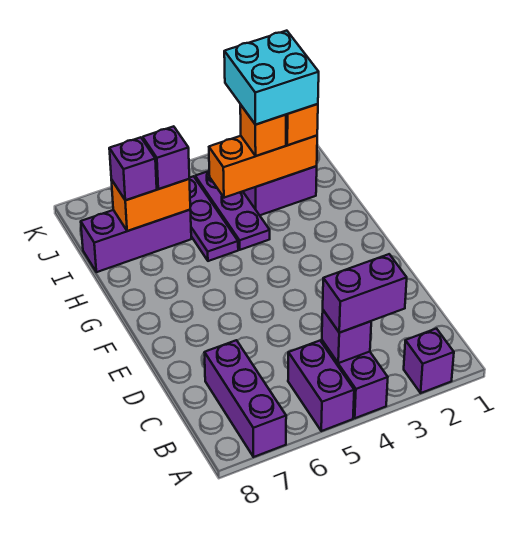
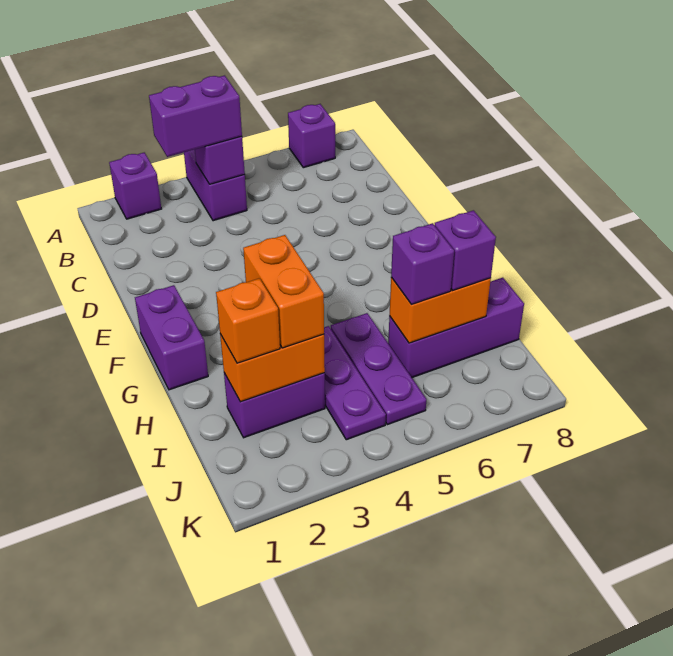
purple brick A5:B5 level 1 -> purple brick F1:G1 level 1
purple brick A7:C7 level 1 -> purple brick A7 level 1
orange brick I2:I4 level 2 -> orange brick I2:I3 level 2
cyan brick I2:J3 level 4 -> none
orange brick I3 level 3 -> orange brick H3:I3 level 3

